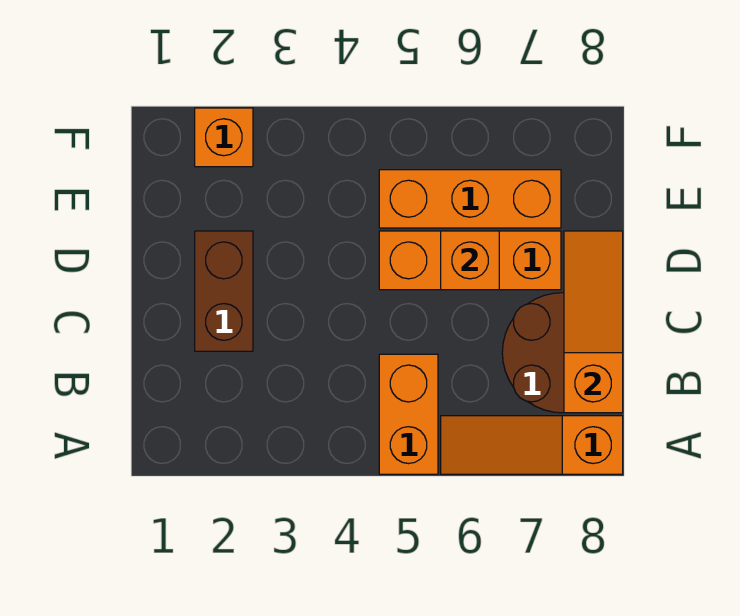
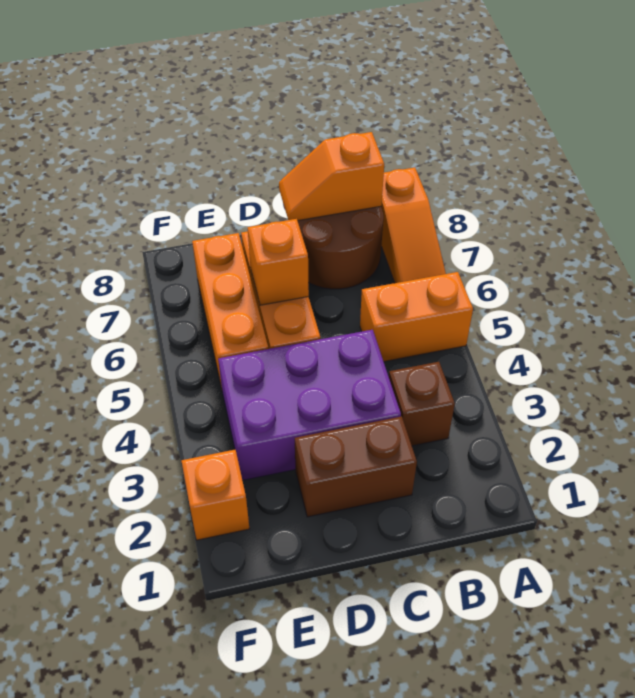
none -> brown brick B3 level 1
orange slope B8:D8 level 2 top B -> orange slope B8:C8 level 2 top B
none -> purple brick C3:E4 level 1

